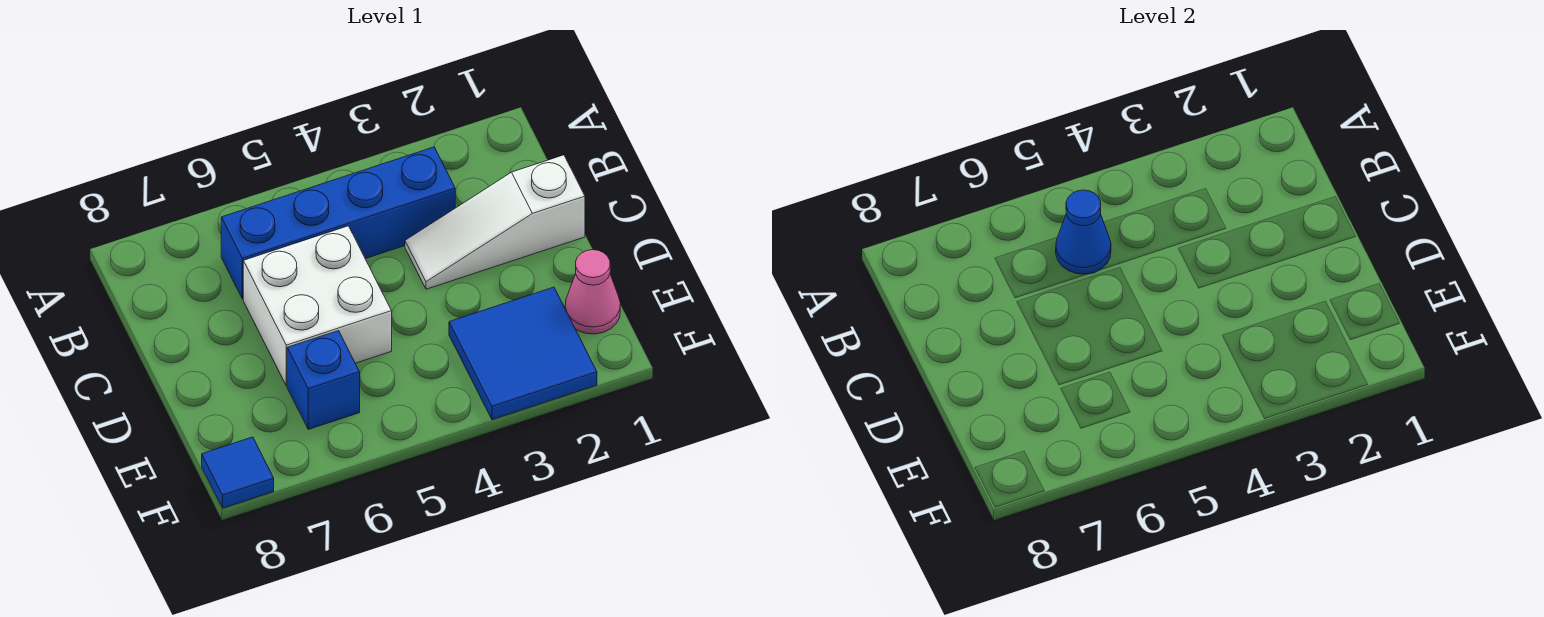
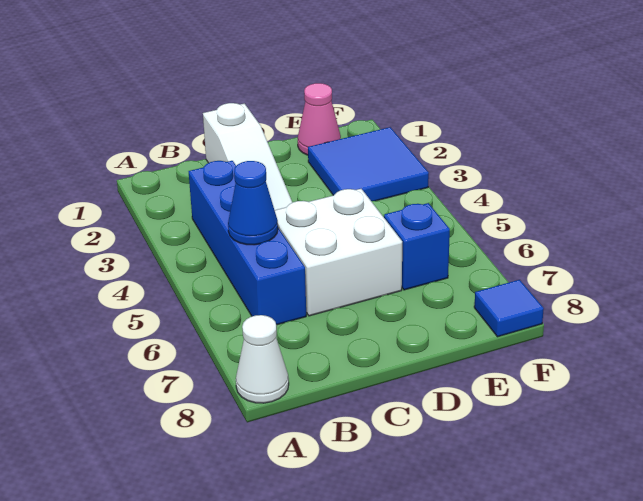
none -> white cone A8 level 1

